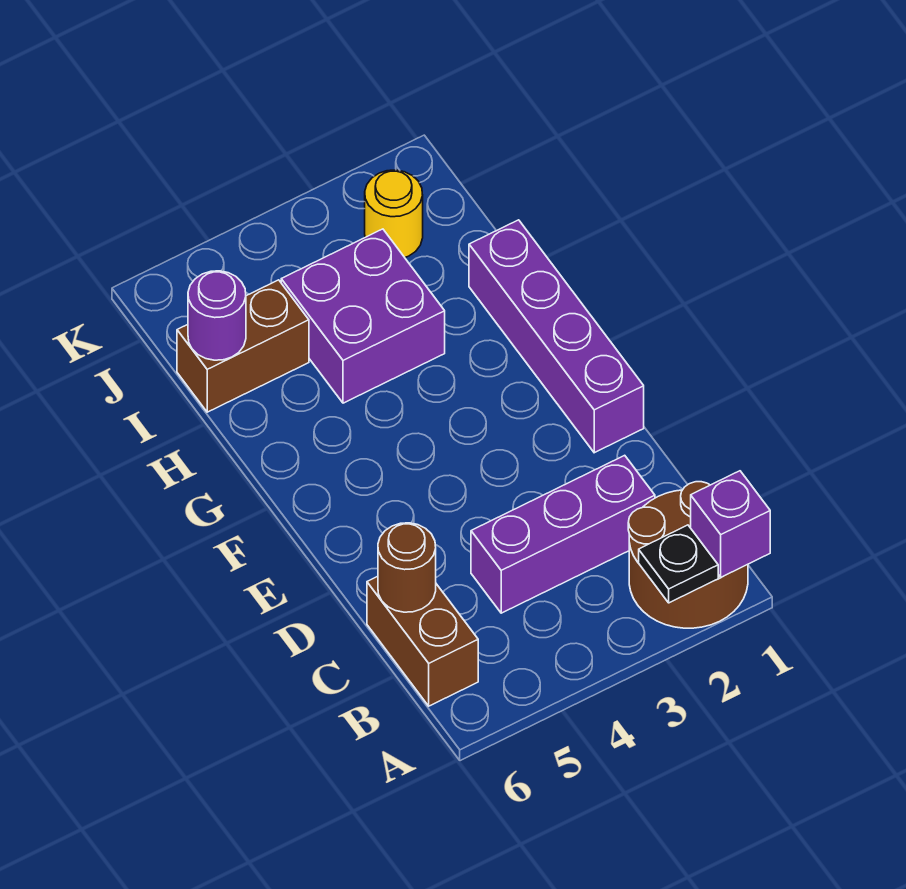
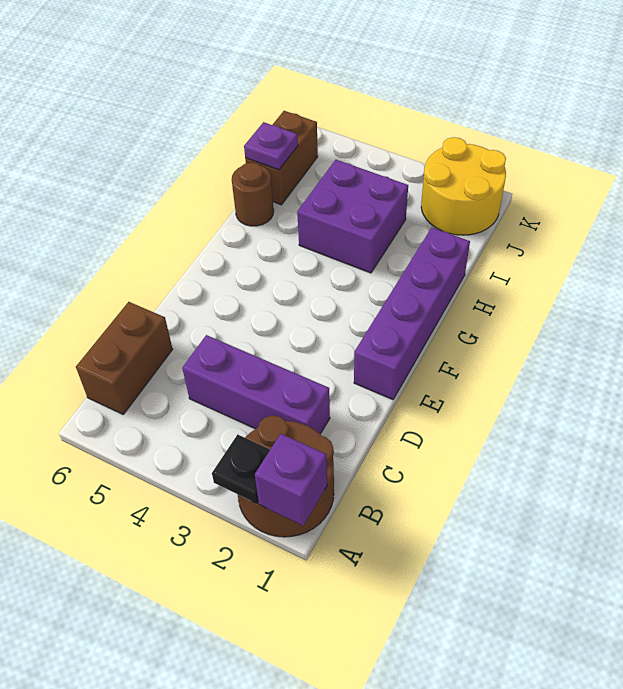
brown round brick C6 level 2 -> brown round brick H6 level 1
brown brick I5:I6 level 1 -> brown brick I6:J6 level 1
purple round brick I6 level 2 -> purple plate I6 level 2
yellow round brick J2 level 1 -> yellow round brick J1:K2 level 1

